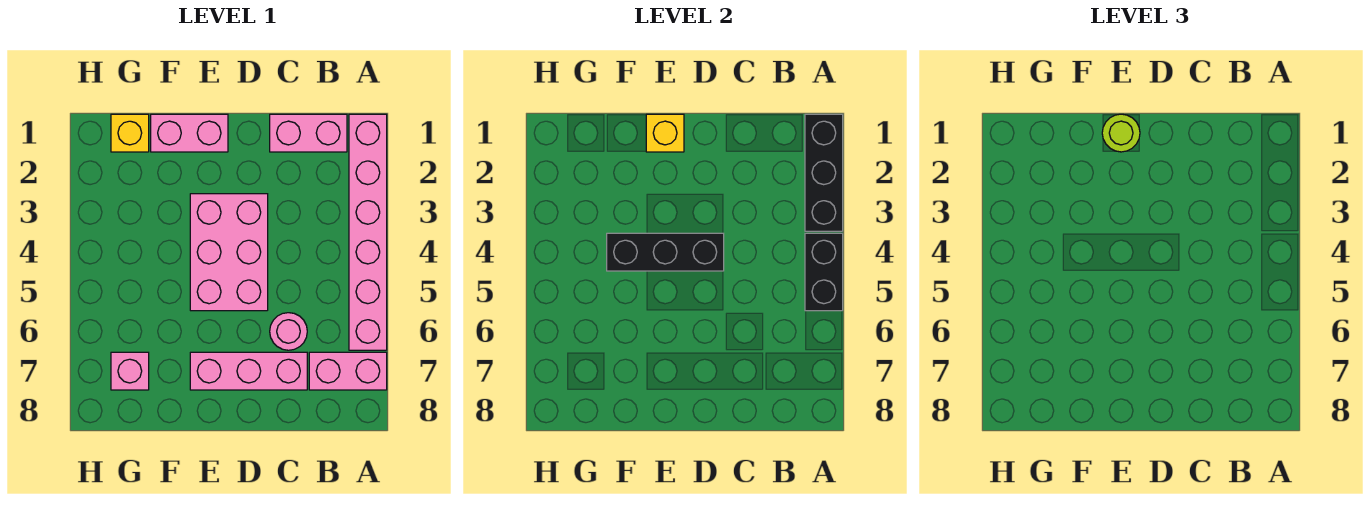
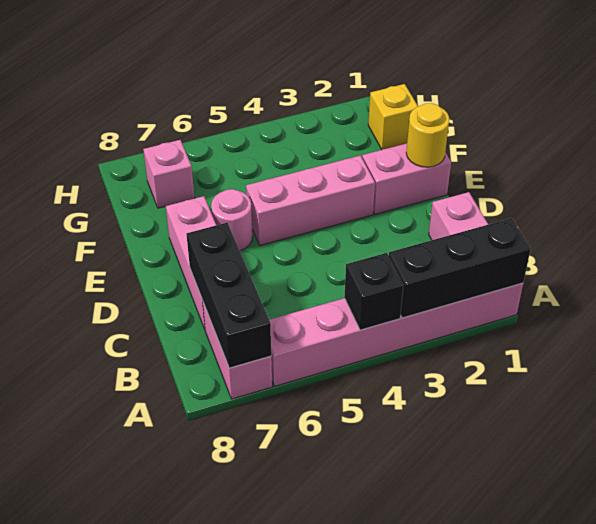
black brick A4:A5 level 2 -> black brick A4 level 2
pink round brick C6 level 1 -> pink round brick E6 level 1
pink brick D3:E5 level 1 -> pink brick E3:E5 level 1
black brick D4:F4 level 2 -> black brick A7:C7 level 2
pink brick E1:F1 level 1 -> pink brick E1:E2 level 1
yellow brick E1 level 2 -> yellow round brick E1 level 2
lime round brick E1 level 3 -> none

